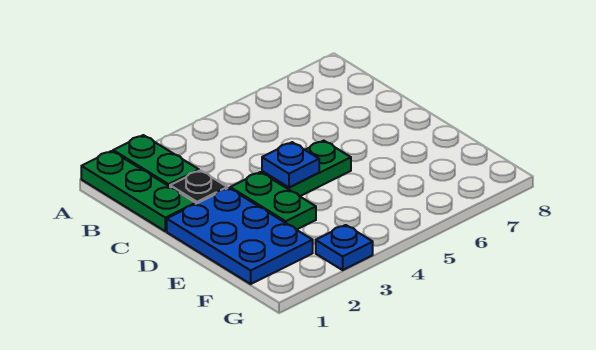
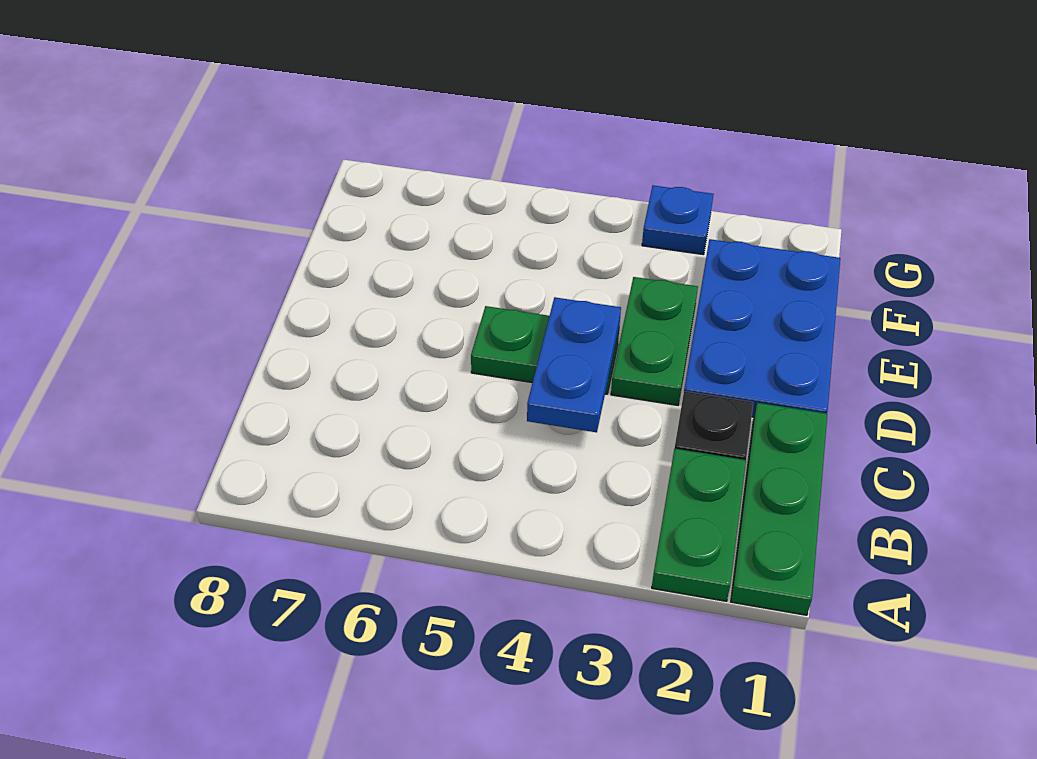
blue plate D4 level 2 -> blue plate C4:D4 level 2

